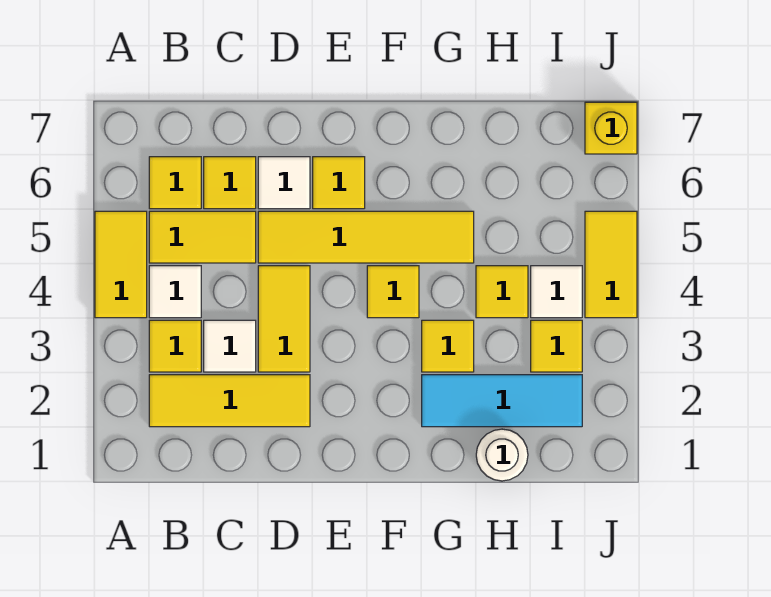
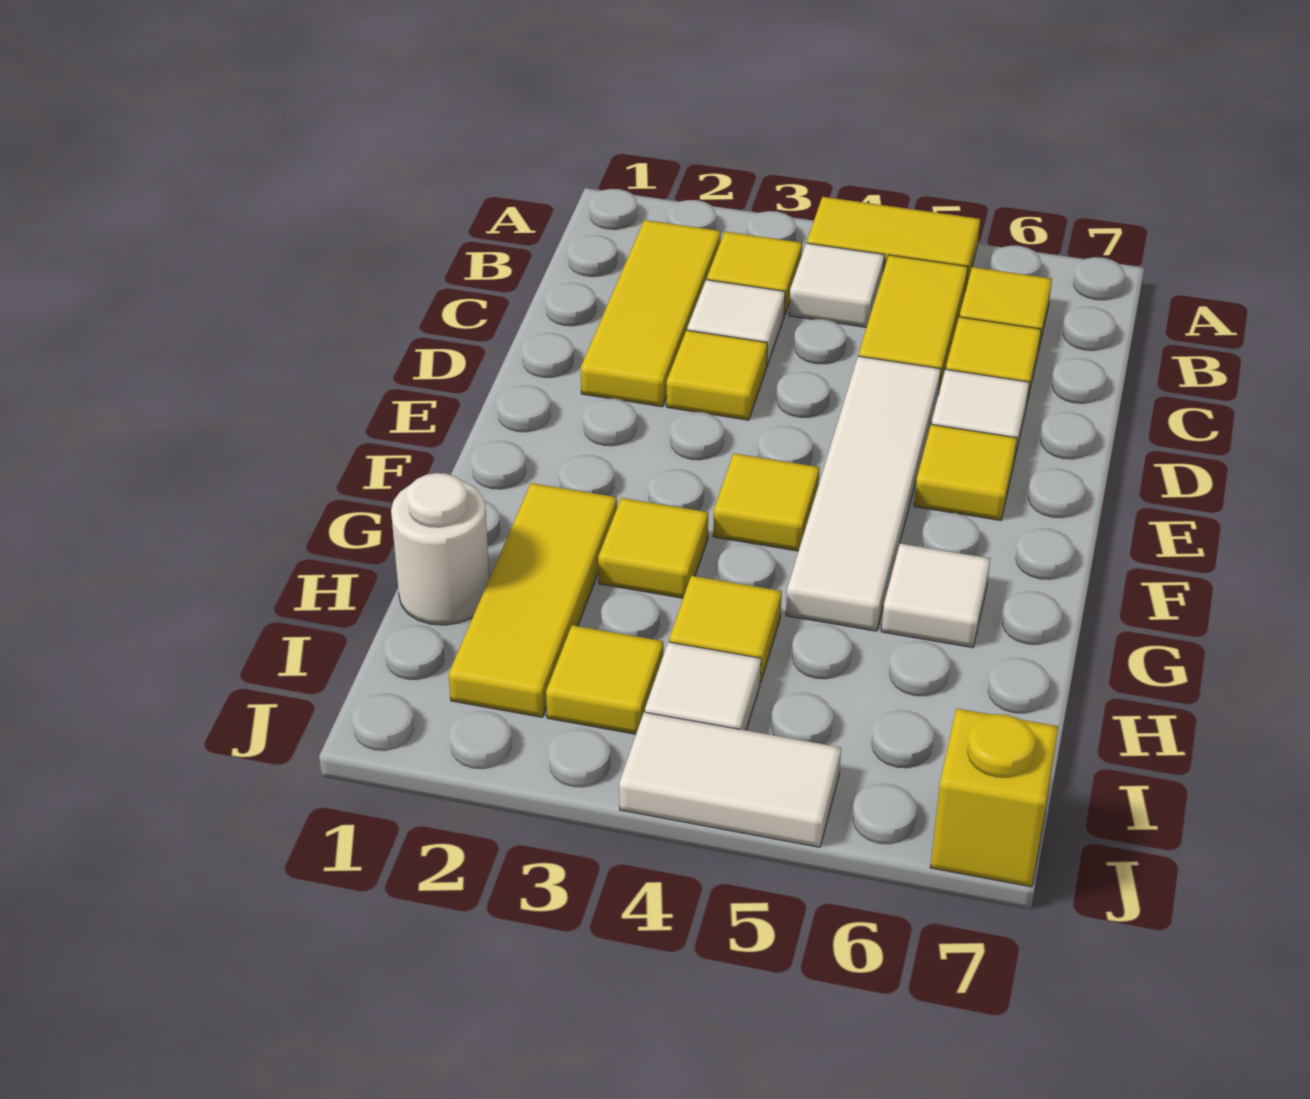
yellow tile D3:D4 level 1 -> yellow tile D3 level 1
yellow tile D5:G5 level 1 -> white tile D5:G5 level 1
cyan tile G2:I2 level 1 -> yellow tile G2:I2 level 1
none -> white tile G6 level 1
yellow tile J4:J5 level 1 -> white tile J4:J5 level 1

